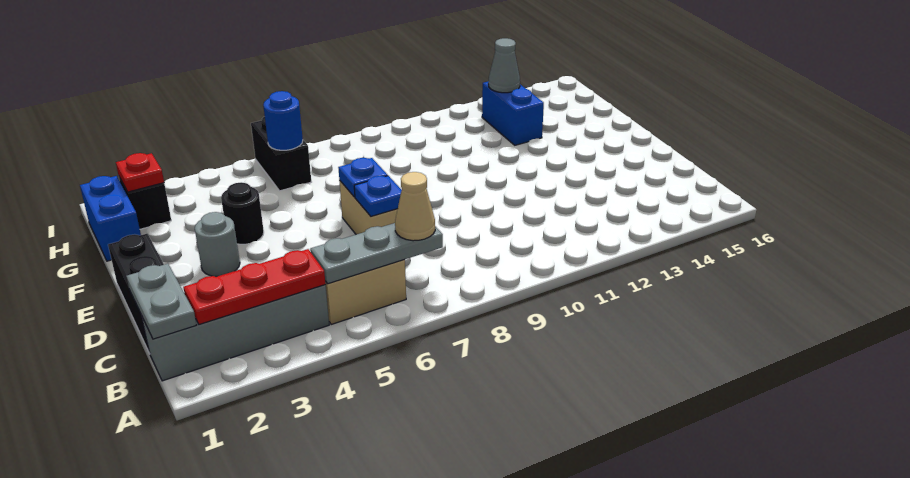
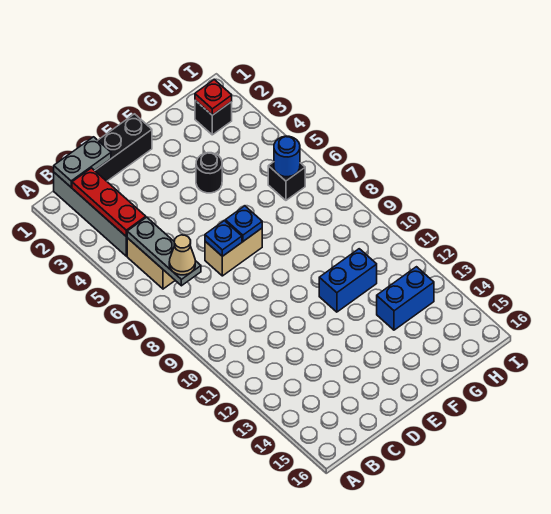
grey round brick E3 level 1 -> none
blue brick G1:H1 level 1 -> blue brick F11:G11 level 1
black brick H6:I6 level 1 -> black brick H6 level 1
grey cone H13 level 2 -> none

